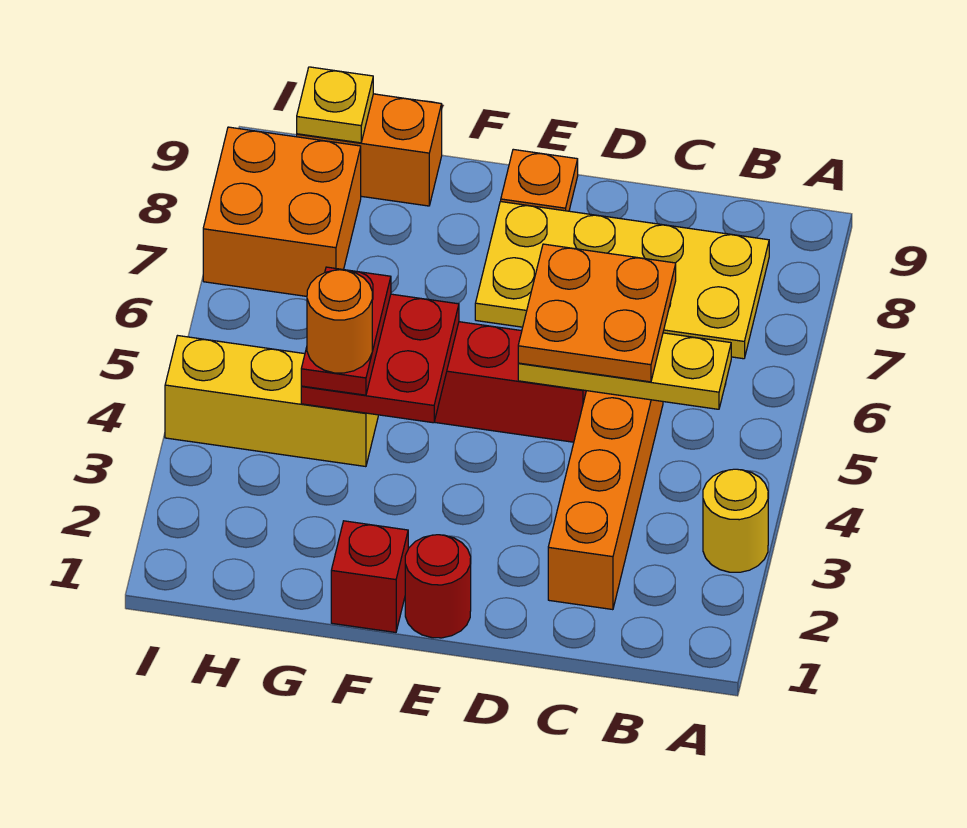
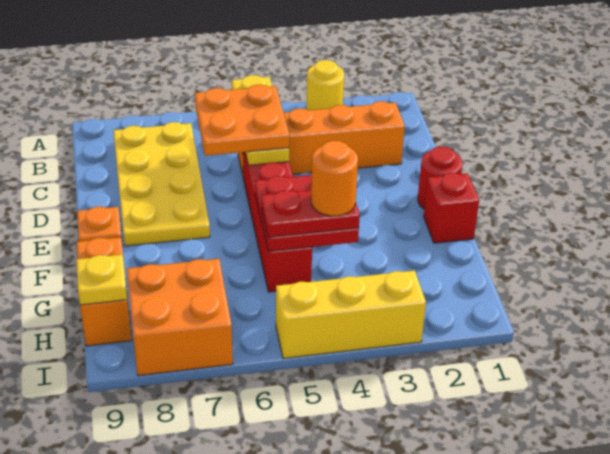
yellow brick G4:I4 level 1 -> yellow brick I3:I5 level 1

